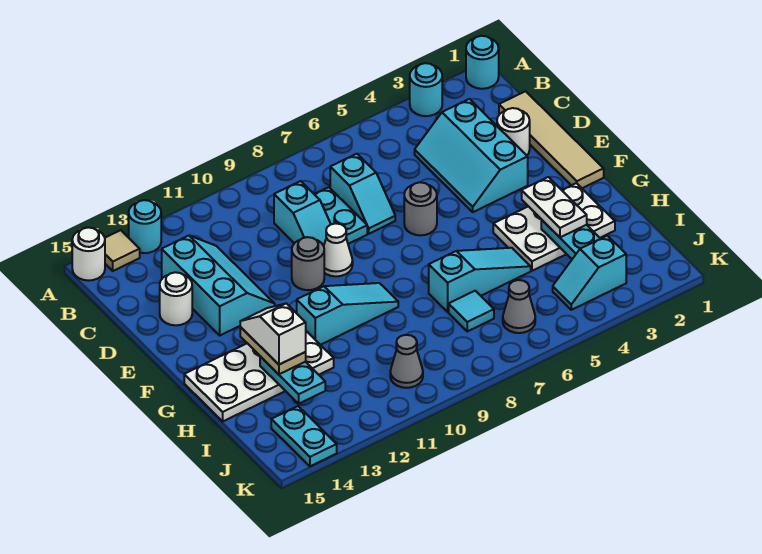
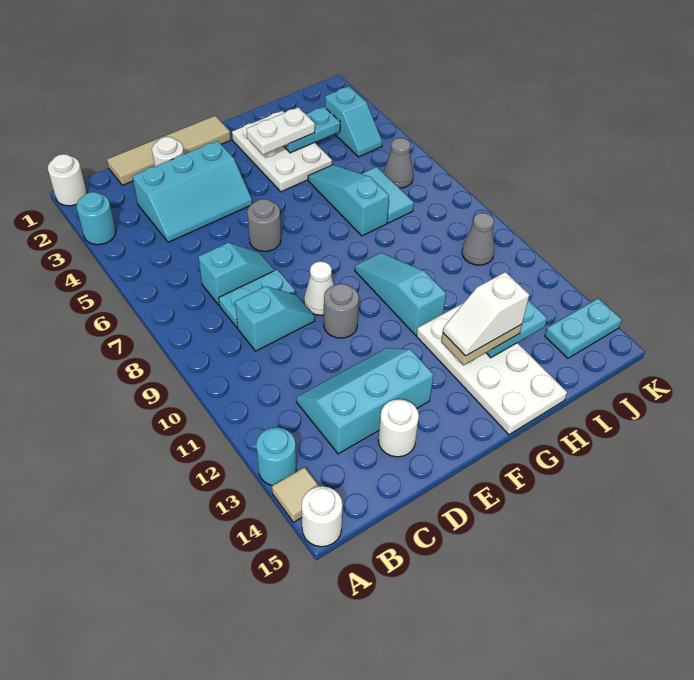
cyan round brick A1 level 1 -> white round brick A1 level 1
cyan tile I7 level 1 -> cyan tile I6:I7 level 1

